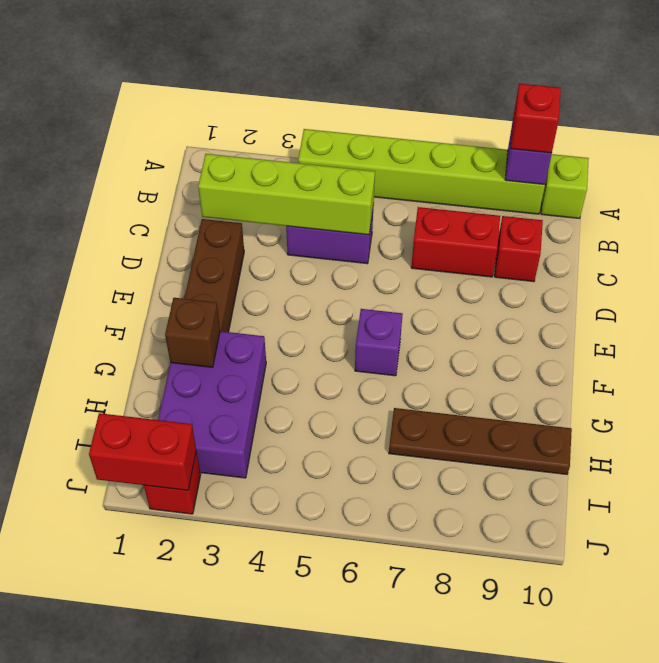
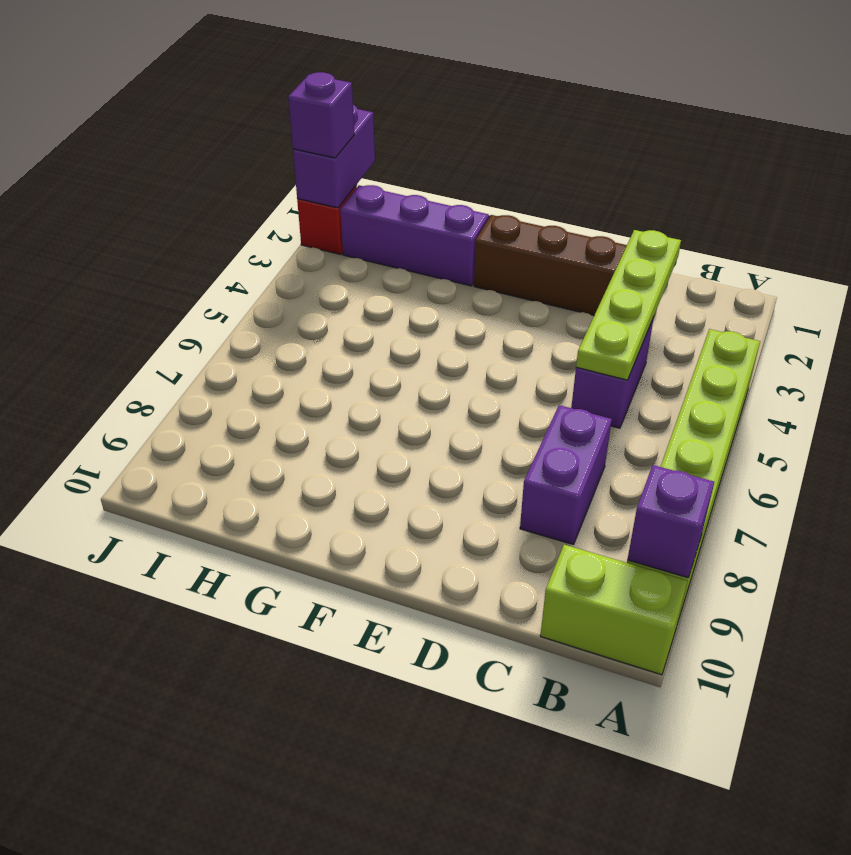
red brick A9 level 3 -> none
lime brick A10 level 1 -> lime brick A10:B10 level 1
lime brick C2:C5 level 2 -> lime plate C2:C5 level 2
red brick C7:C8 level 1 -> purple brick C7:C8 level 1
red brick C9 level 1 -> none
purple brick F6 level 1 -> purple brick J2 level 3
purple brick G2:I3 level 1 -> purple brick G2:I2 level 1
brown brick G2 level 2 -> none
brown plate H7:H10 level 1 -> none
red brick J1:J2 level 2 -> purple brick J1:J2 level 2

